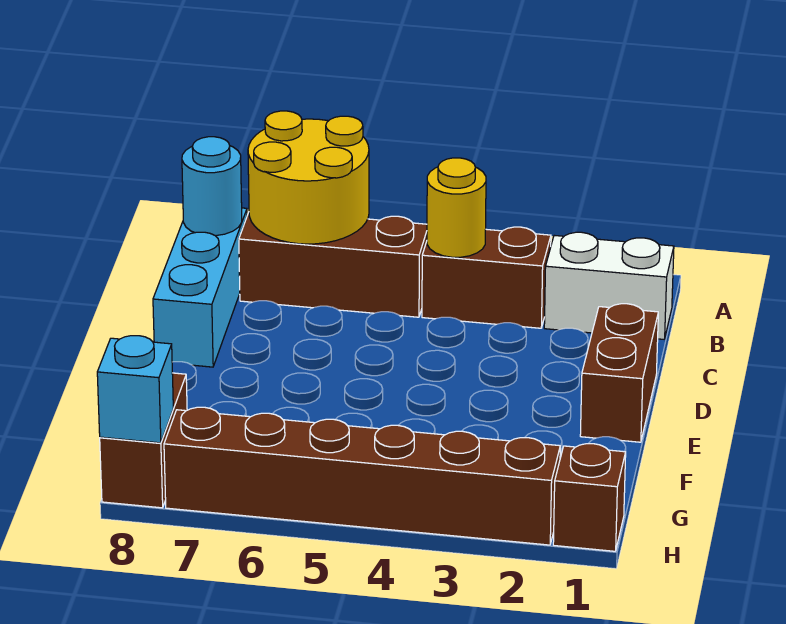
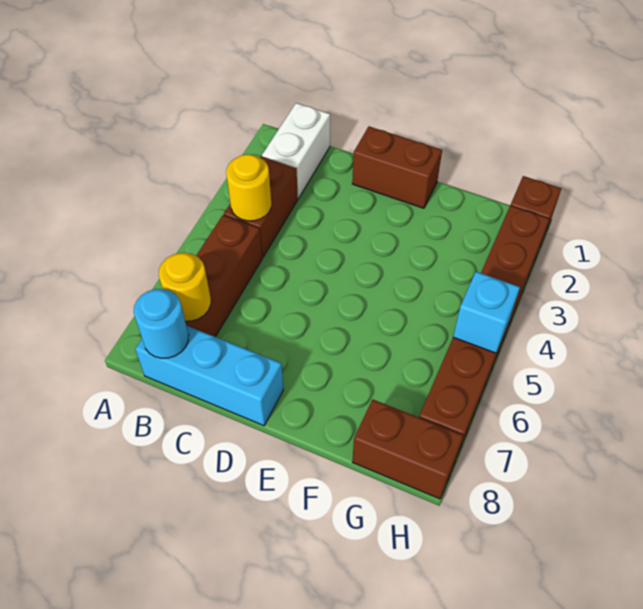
yellow round brick A6:B7 level 2 -> yellow round brick B7 level 2
cyan brick H8 level 2 -> cyan brick H5 level 2

